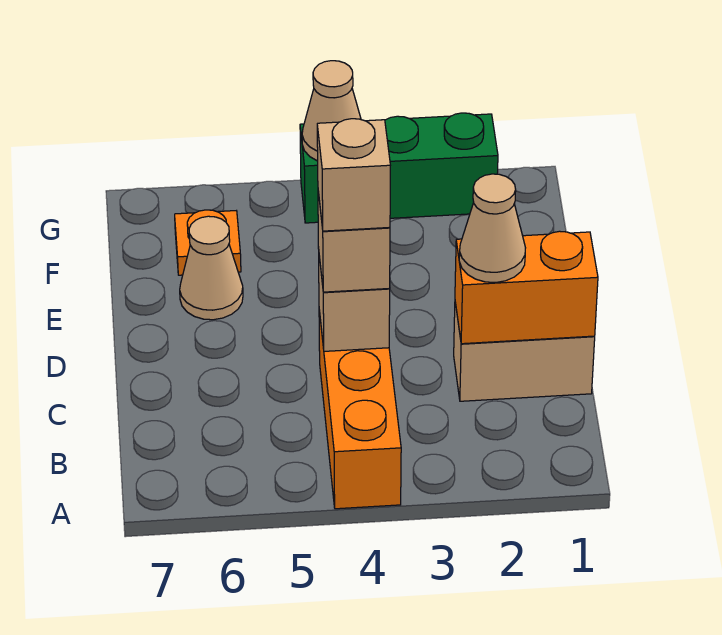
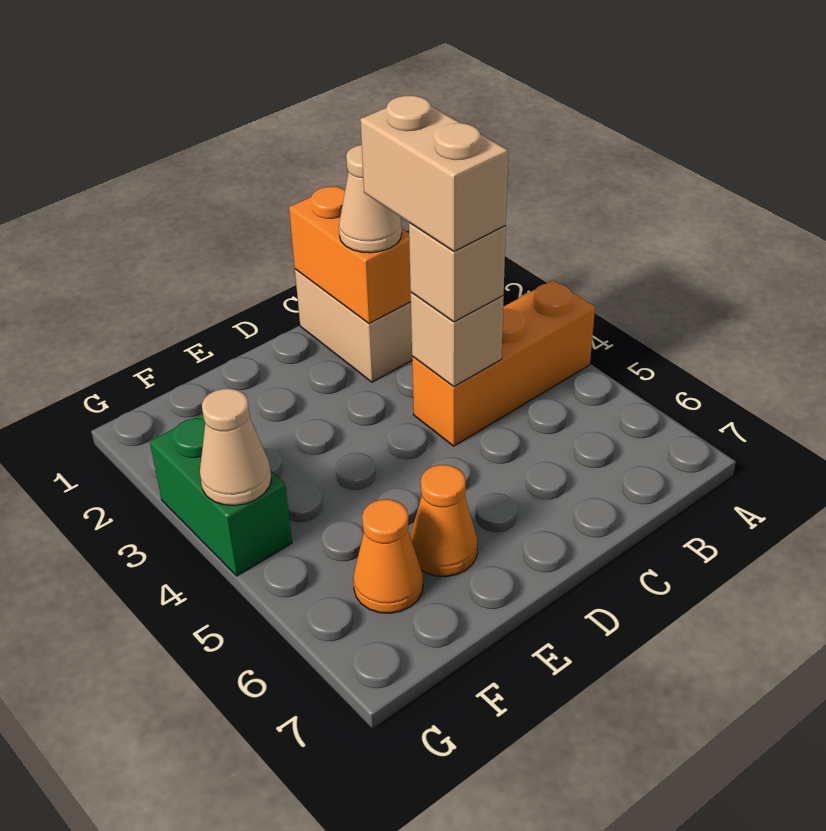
tan brick C4 level 4 -> tan brick C3:C4 level 4
tan cone E6 level 1 -> orange cone E6 level 1
orange plate F6 level 1 -> orange cone F6 level 1
green brick G2:G4 level 1 -> green brick G3:G4 level 1

